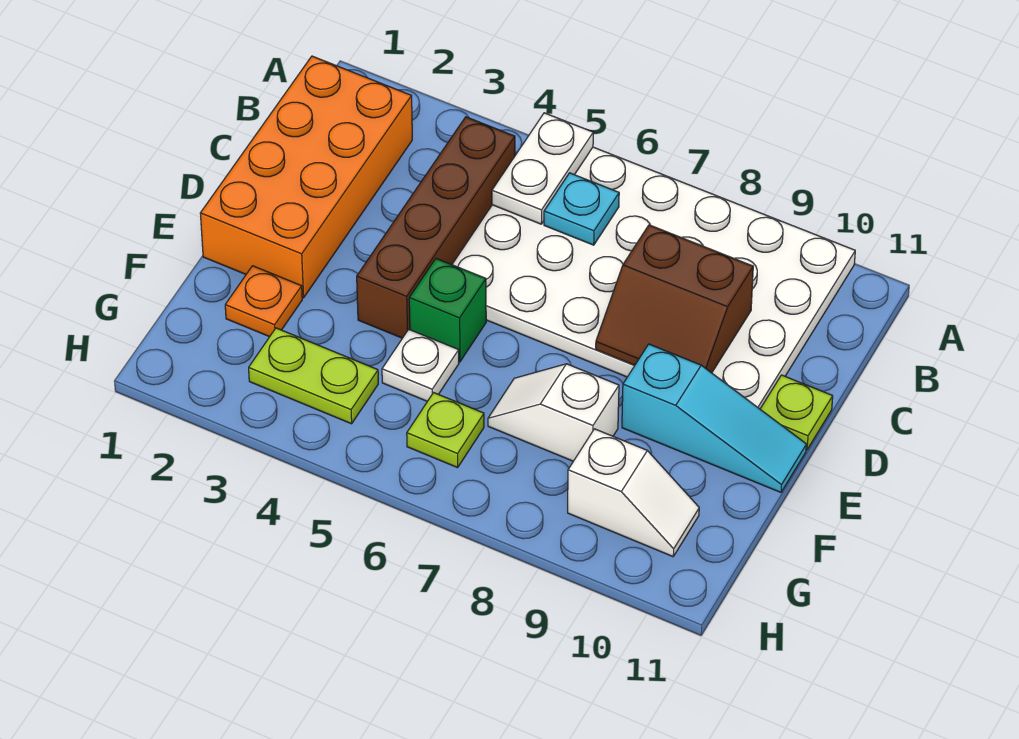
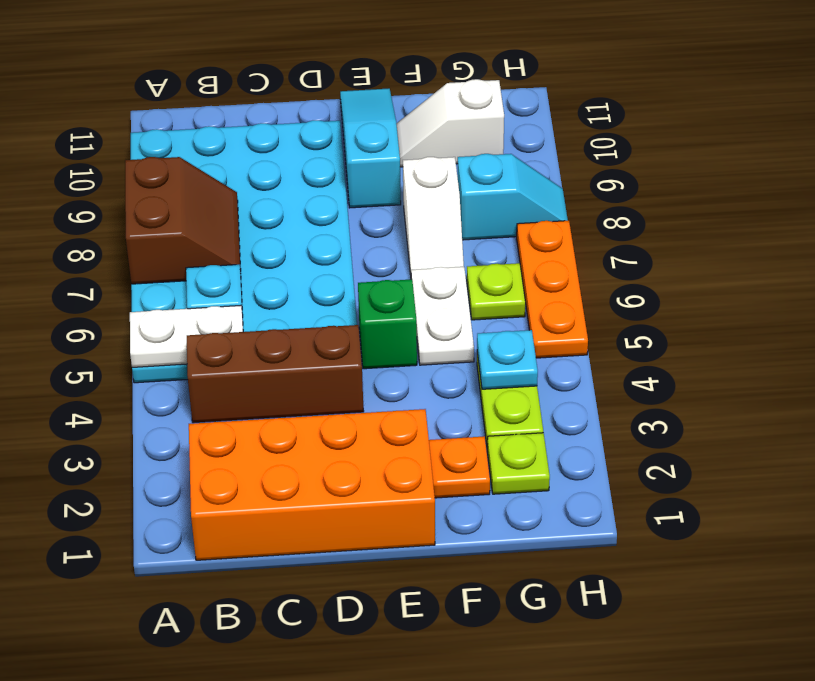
white plate A5:D10 level 1 -> cyan plate A5:D10 level 1
brown brick B4:E4 level 1 -> brown brick B4:D4 level 1
brown slope C8:D9 level 2 top C -> brown slope A7:B8 level 2 top A
lime plate D11 level 1 -> lime plate G2 level 1
white plate F5 level 1 -> white plate F5:F6 level 1
none -> cyan plate G4 level 2
none -> cyan slope G8:H8 level 1 top G
white slope G9:G10 level 1 top 9 -> white slope F10:G10 level 1 top G
none -> orange plate H5:H7 level 1

